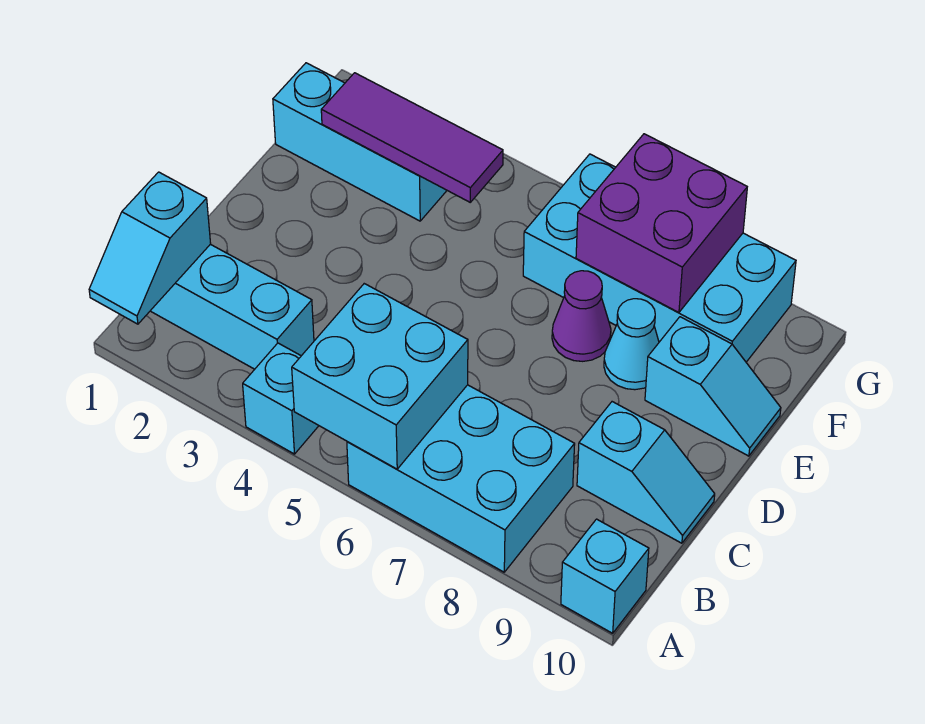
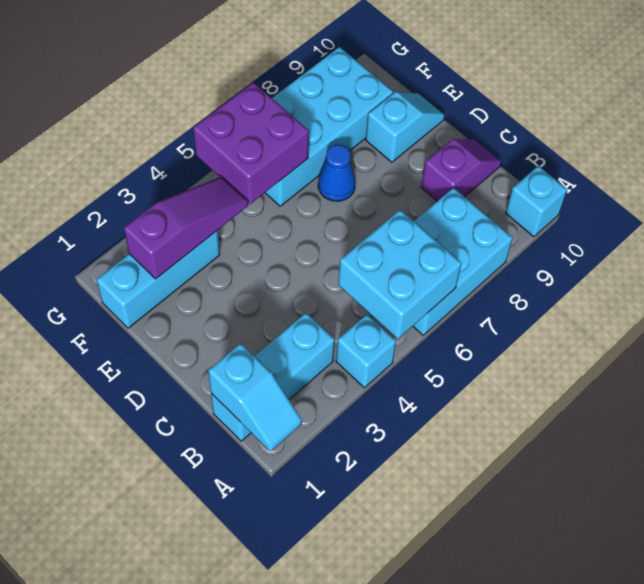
cyan slope C9:C10 level 1 top 9 -> purple slope C9:C10 level 1 top 9
purple cone E7 level 1 -> blue cone E7 level 1
cyan cone E8 level 1 -> none
purple tile F2:F4 level 2 -> purple slope F2:F4 level 2 top 2
purple brick F7:G8 level 2 -> purple brick F5:G6 level 2

